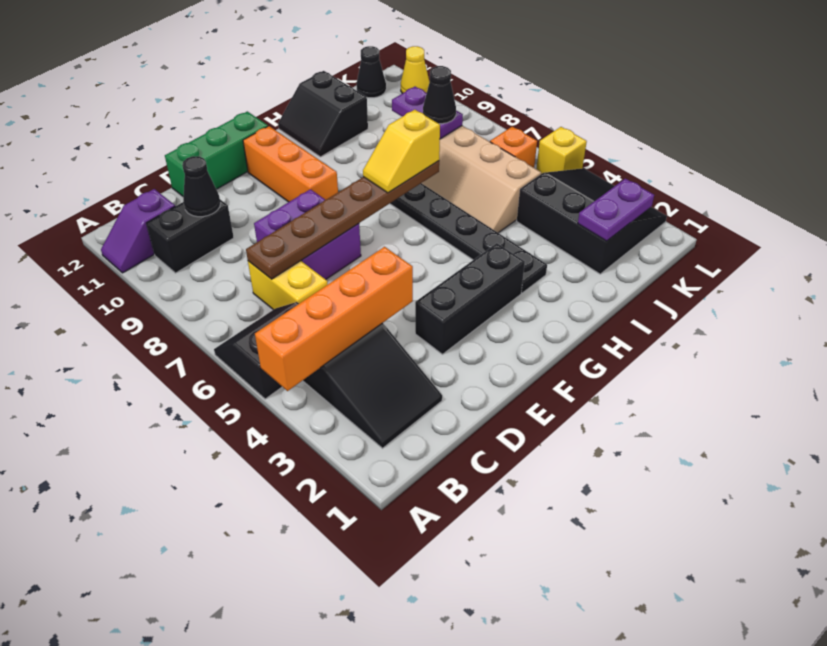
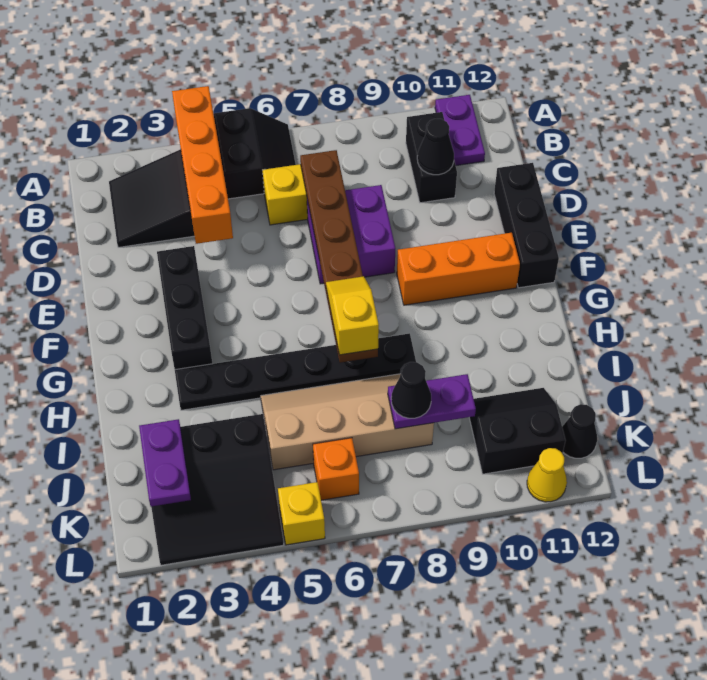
purple slope A11:B11 level 1 top B -> purple plate A11:B11 level 1
green brick D12:F12 level 1 -> black brick D12:F12 level 1
black slope H11:I12 level 1 top I -> black slope J10:K11 level 1 top K

